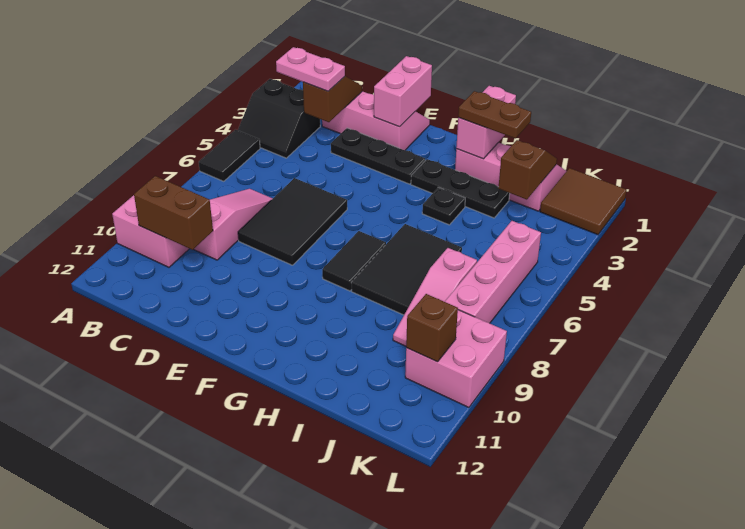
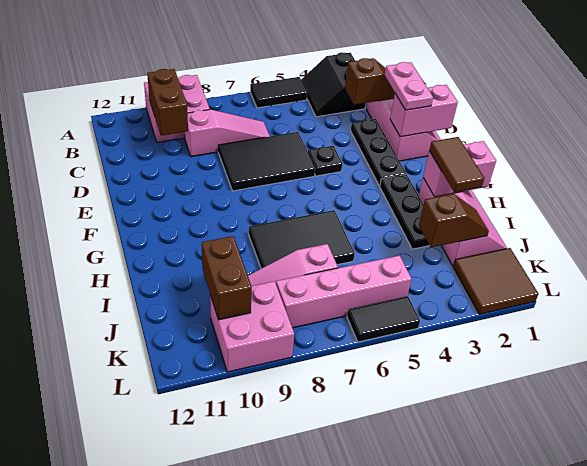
pink plate B3:C3 level 3 -> pink plate D2:E2 level 3
black tile G7:G8 level 1 -> black tile L5:L6 level 1
brown plate H2:I2 level 3 -> brown tile H2:I2 level 3
black plate H4 level 1 -> black plate E5 level 1
brown brick K10 level 2 -> brown brick J10:K10 level 2

